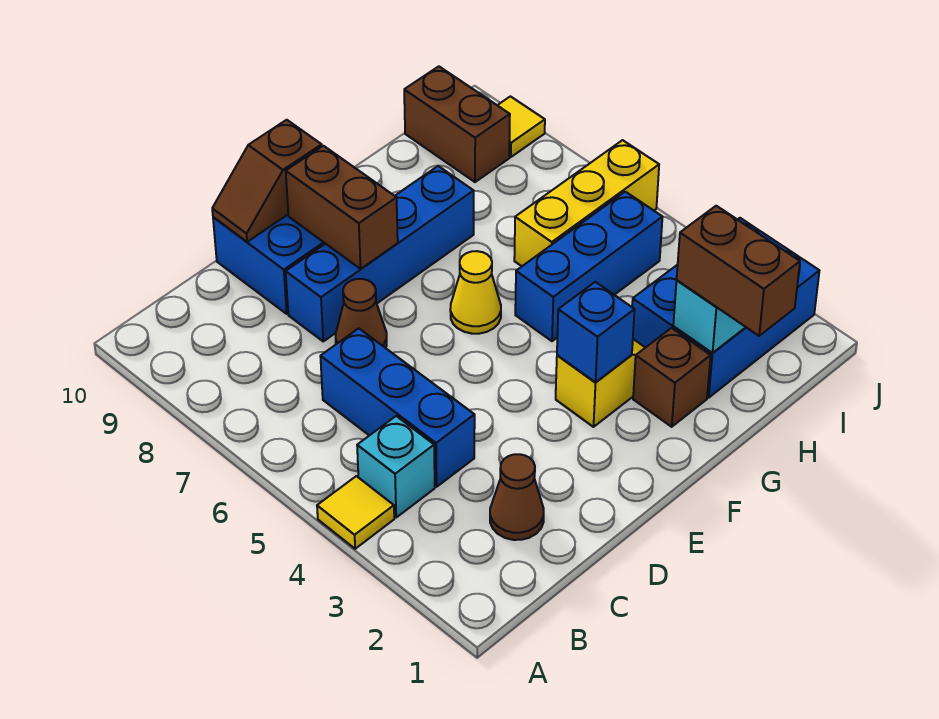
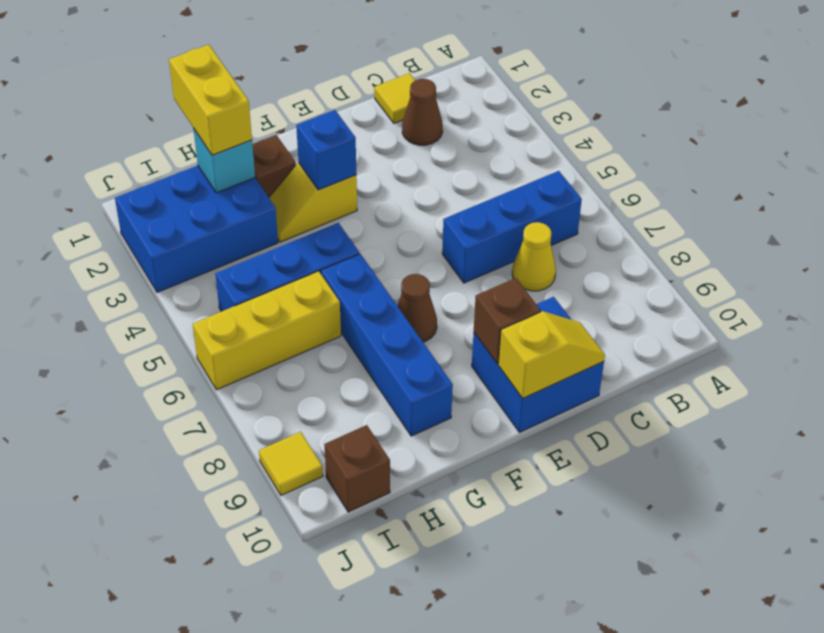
yellow tile A4 level 1 -> yellow tile C1 level 1
cyan brick B4 level 1 -> none
blue brick C4:C6 level 1 -> blue brick B6:D6 level 1
brown cone D7 level 1 -> brown cone F7 level 1
blue brick D8:G8 level 1 -> blue brick G6:G9 level 1
brown slope D10:E10 level 2 top E -> yellow slope D10:E10 level 2 top E
brown brick E8:E9 level 2 -> brown brick E9 level 2
yellow cone F6 level 1 -> yellow cone C7 level 1
brown brick H1:H2 level 3 -> yellow brick H1:H2 level 3
brown brick I9:I10 level 1 -> brown brick I10 level 1

